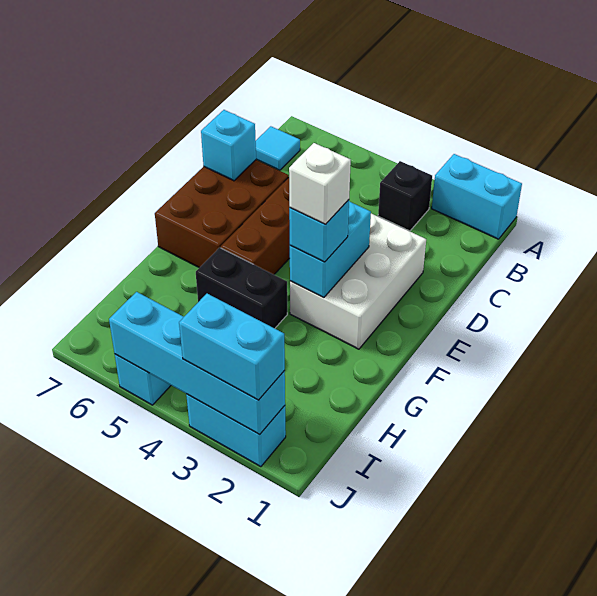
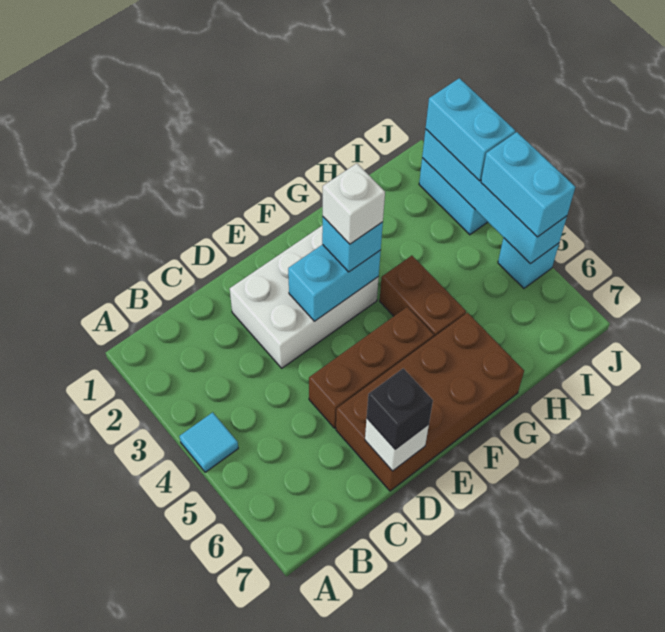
cyan brick A1:A2 level 1 -> cyan brick J4:J5 level 3
black brick B3 level 1 -> black brick D7 level 3
cyan tile B7 level 1 -> cyan tile A4 level 1
brown brick D6:F7 level 1 -> brown brick D6:G7 level 1
cyan brick D7 level 2 -> white brick D7 level 2
black brick G4:G5 level 1 -> brown brick G4:G5 level 1

